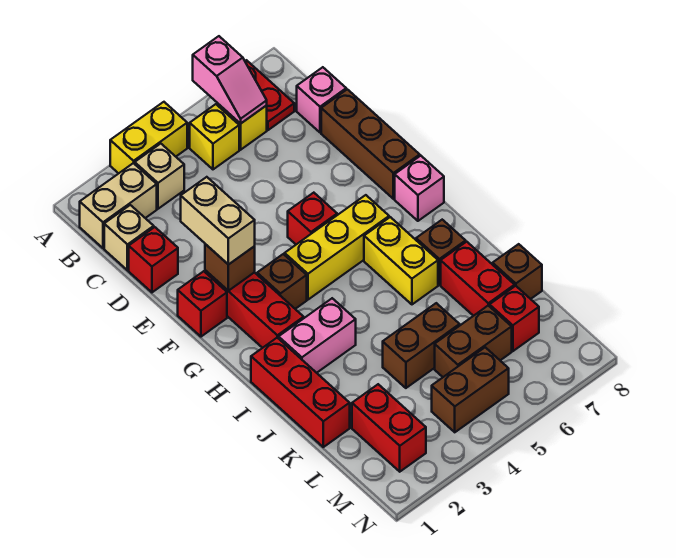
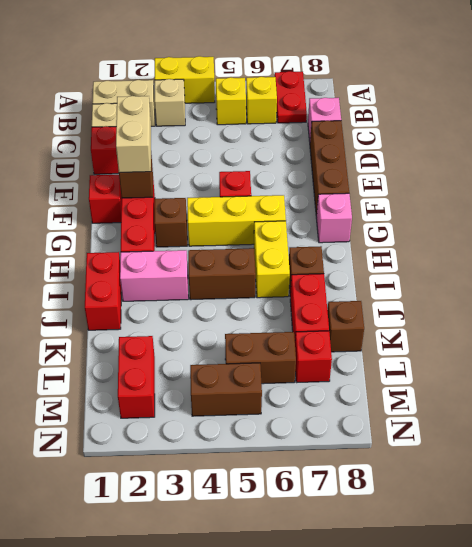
pink slope A6:B6 level 2 top A -> none
red brick I1:K1 level 1 -> red brick I1:J1 level 1
brown brick K4:K5 level 1 -> brown brick I4:I5 level 1

